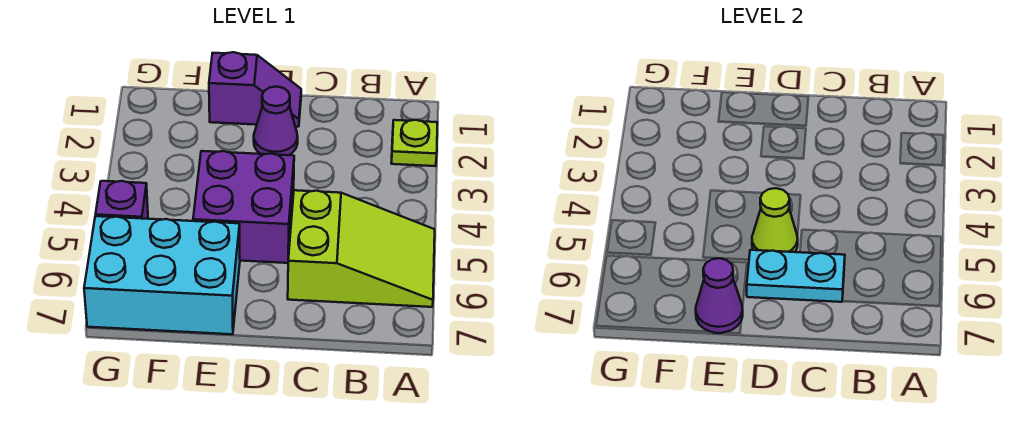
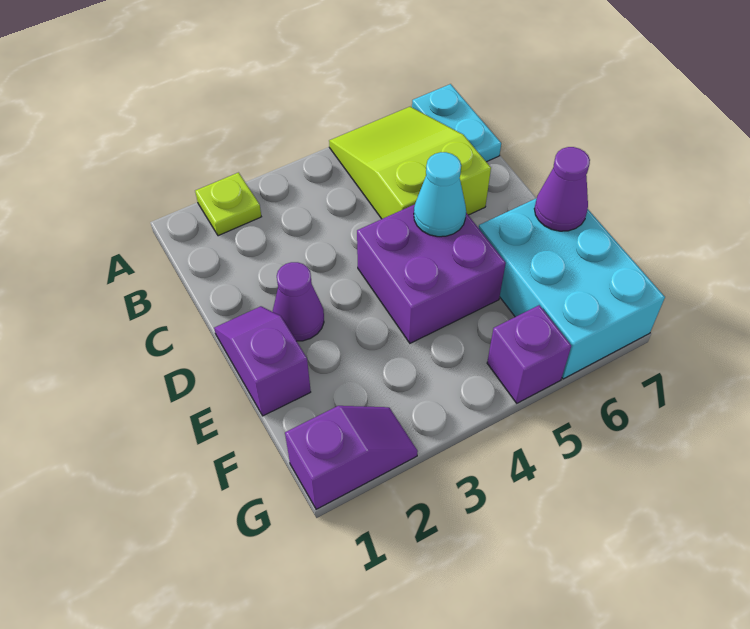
cyan plate C6:D6 level 2 -> cyan plate A7:B7 level 1
lime cone D5 level 2 -> cyan cone D5 level 2
none -> purple slope G1:G2 level 1 top 1

